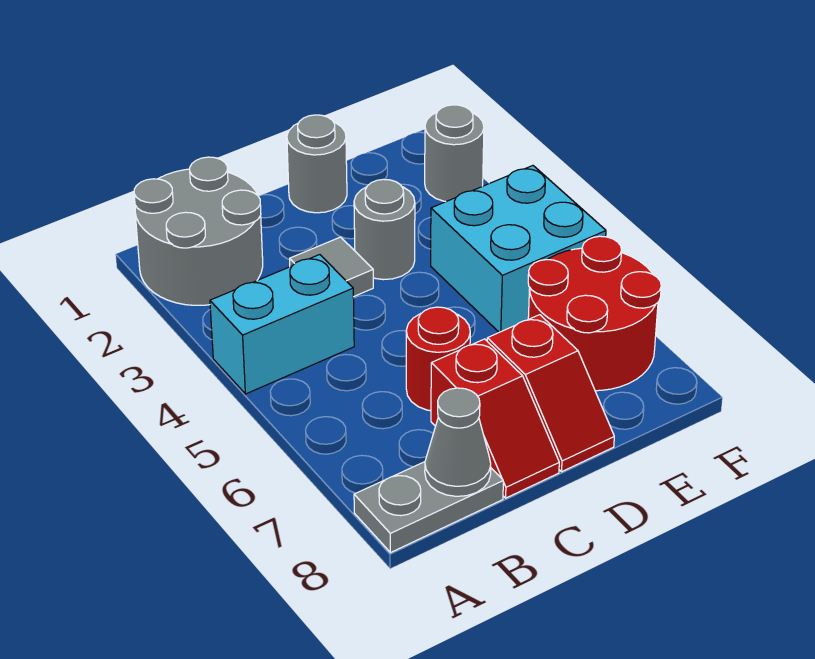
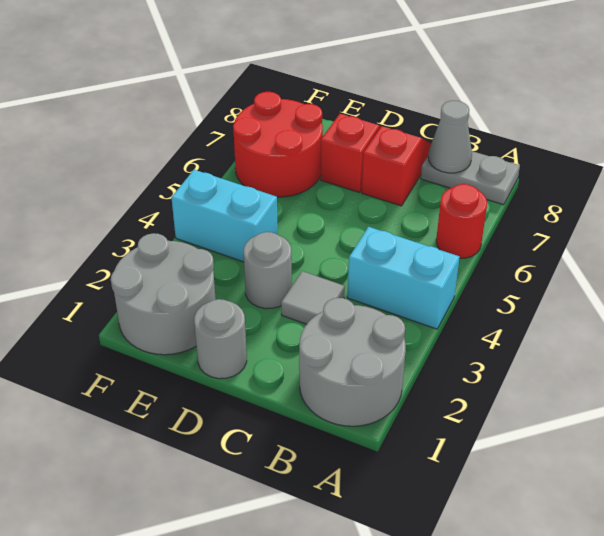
red round brick C6 level 1 -> red round brick A6 level 1
cyan brick E4:F5 level 1 -> cyan brick E4:F4 level 1
grey round brick F2 level 1 -> grey round brick E1:F2 level 1

